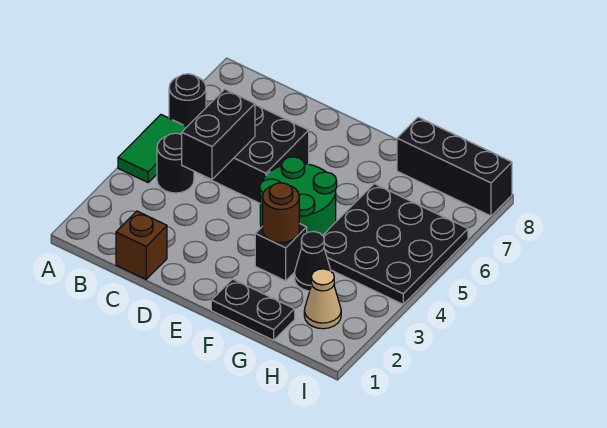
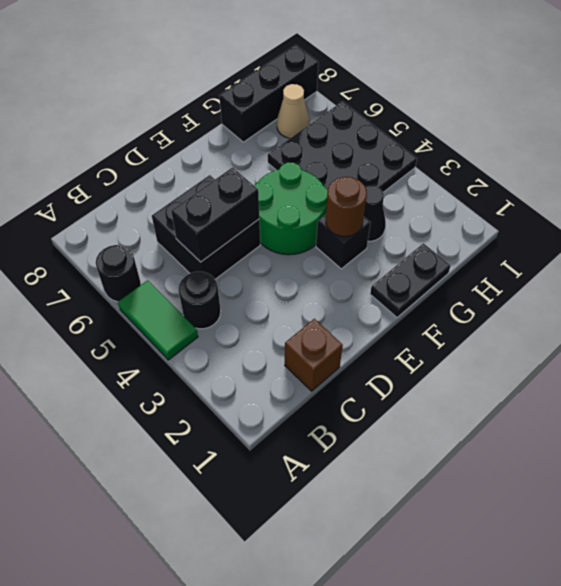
black brick C4:C5 level 2 -> black brick C5:D5 level 2
tan cone H2 level 1 -> tan cone H7 level 1

